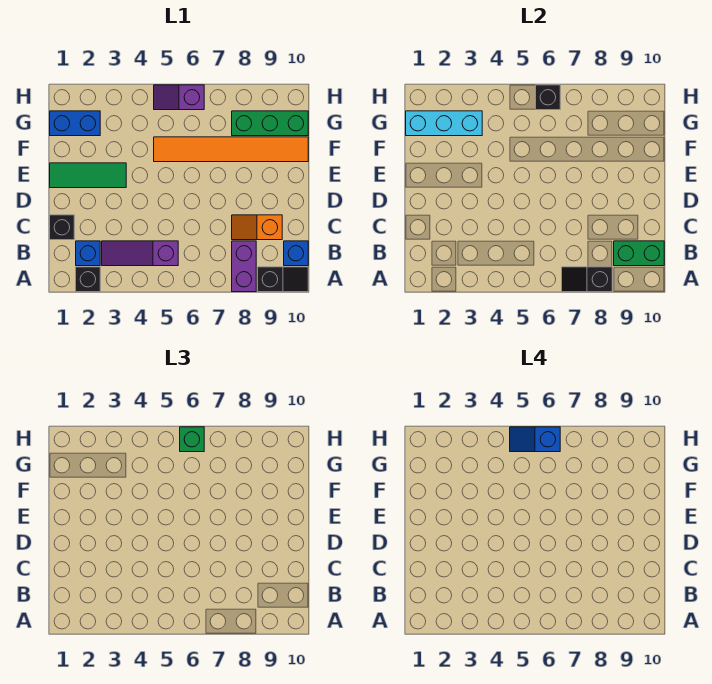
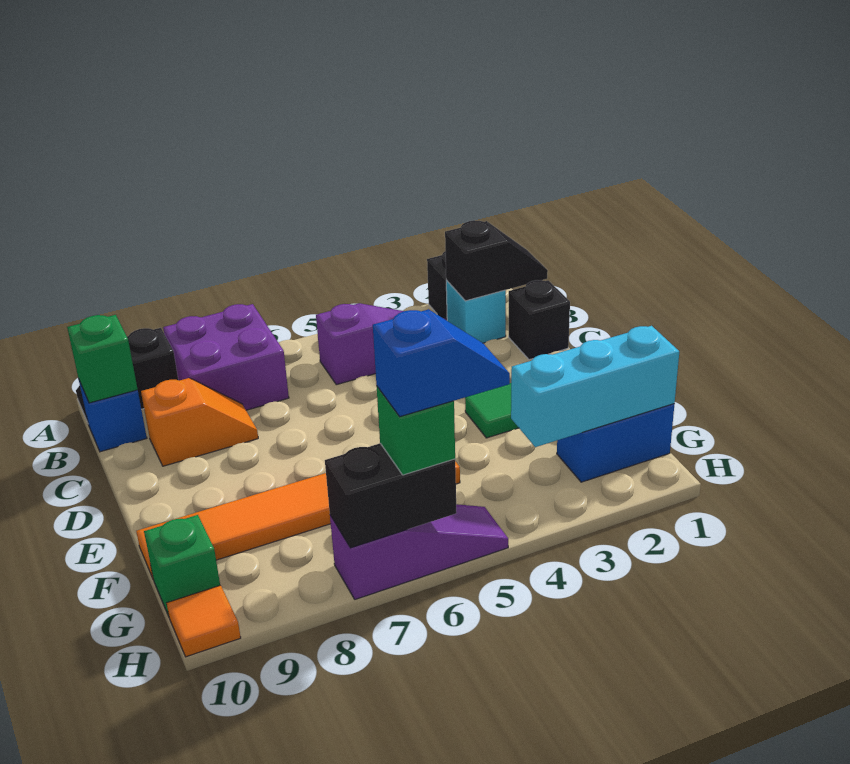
black slope A7:A8 level 2 top 8 -> black slope B1:B2 level 2 top 2
purple brick A8:B8 level 1 -> purple brick A7:B8 level 1
blue brick B2 level 1 -> cyan brick B2 level 1
green brick B9:B10 level 2 -> green brick B10 level 2
green brick G8:G10 level 1 -> green brick G10 level 1
purple slope H5:H6 level 1 top 6 -> purple slope H5:H7 level 1 top 7
black brick H6 level 2 -> black brick H6:H7 level 2
none -> orange tile H10 level 1

